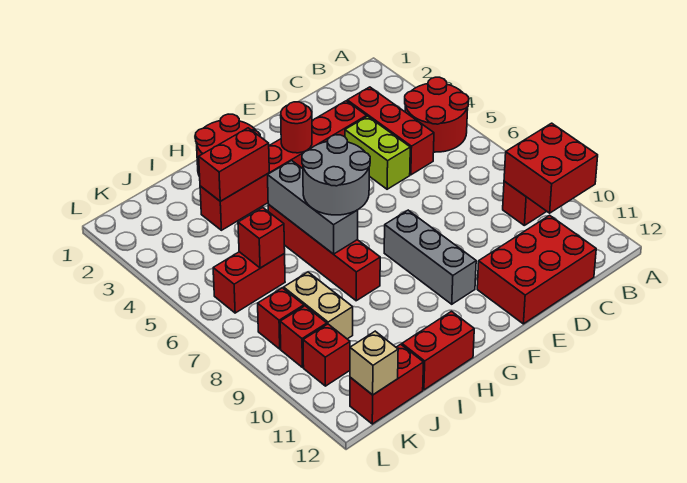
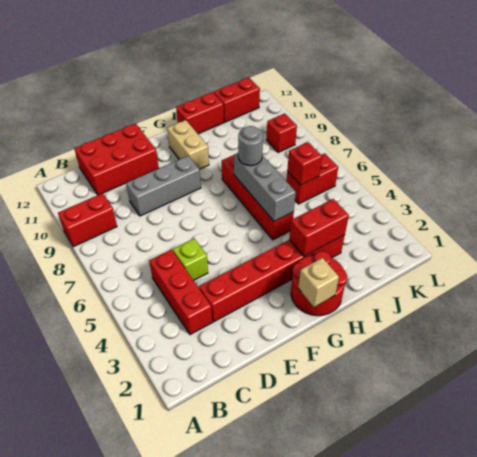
red round brick A4:B5 level 1 -> none
red brick A9:B10 level 2 -> none
lime brick D4:D5 level 1 -> lime brick D5 level 1
red round brick F3 level 2 -> none
grey brick F8:F10 level 1 -> grey brick D9:F9 level 1
grey round brick G6:H7 level 3 -> grey round brick H7 level 3
tan brick J8:J9 level 1 -> tan brick G10:G11 level 1
red brick K8 level 1 -> none
red brick K10 level 1 -> none
tan brick K12 level 2 -> tan brick G1 level 2

